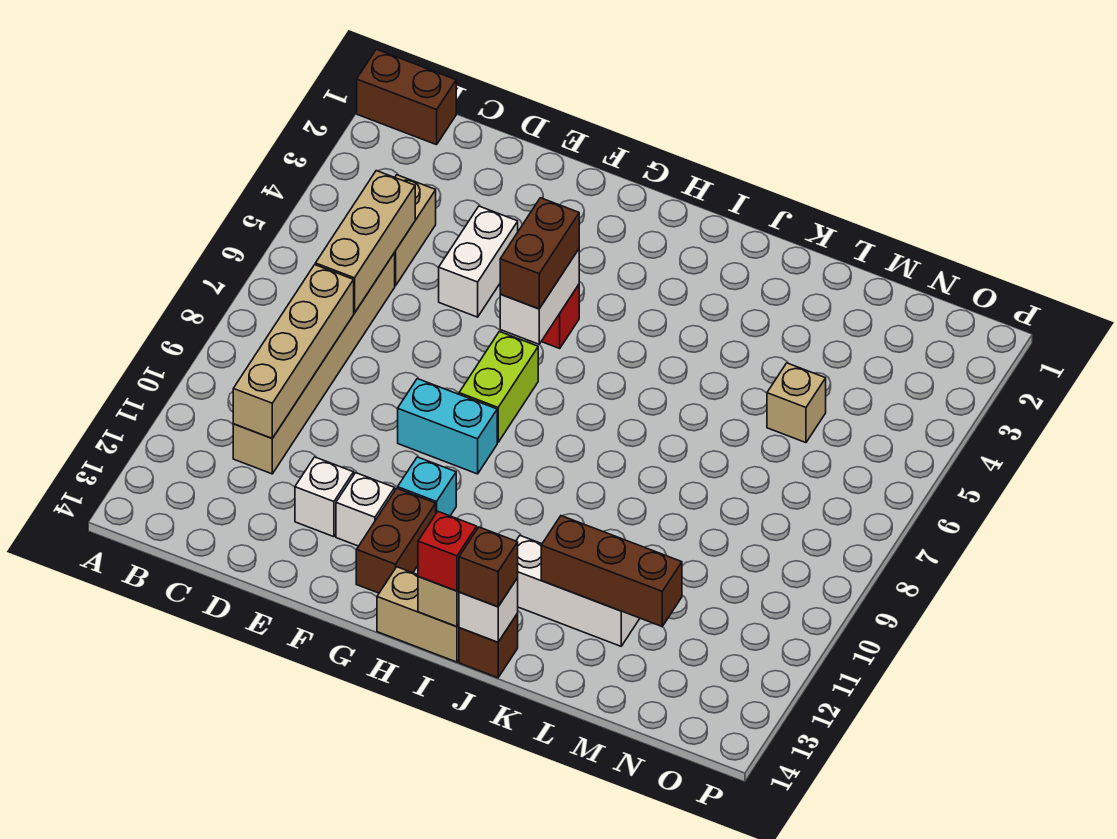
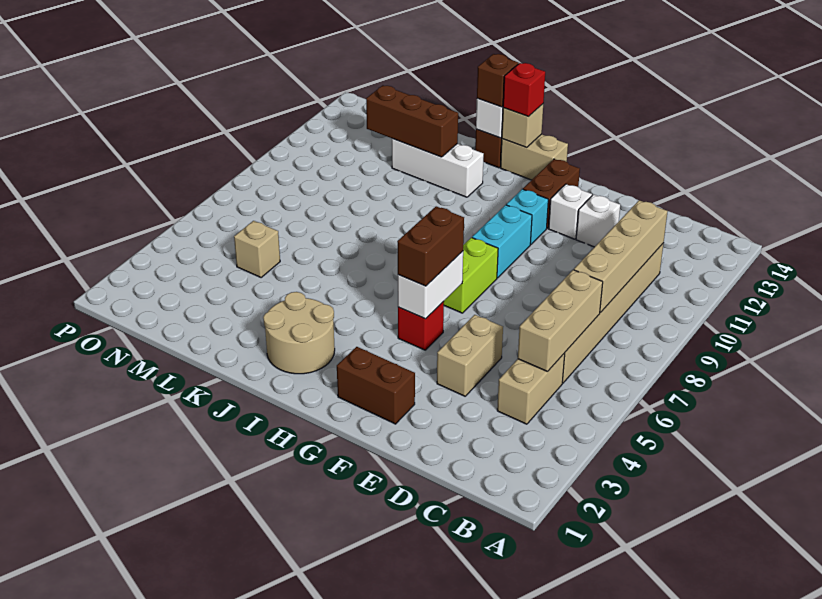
brown brick A1:B1 level 1 -> brown brick F2:G2 level 1
white brick E4:E5 level 1 -> tan brick E4:E5 level 1
cyan brick F9:G9 level 1 -> cyan brick G9:G10 level 1
none -> tan round brick I2:J3 level 1

